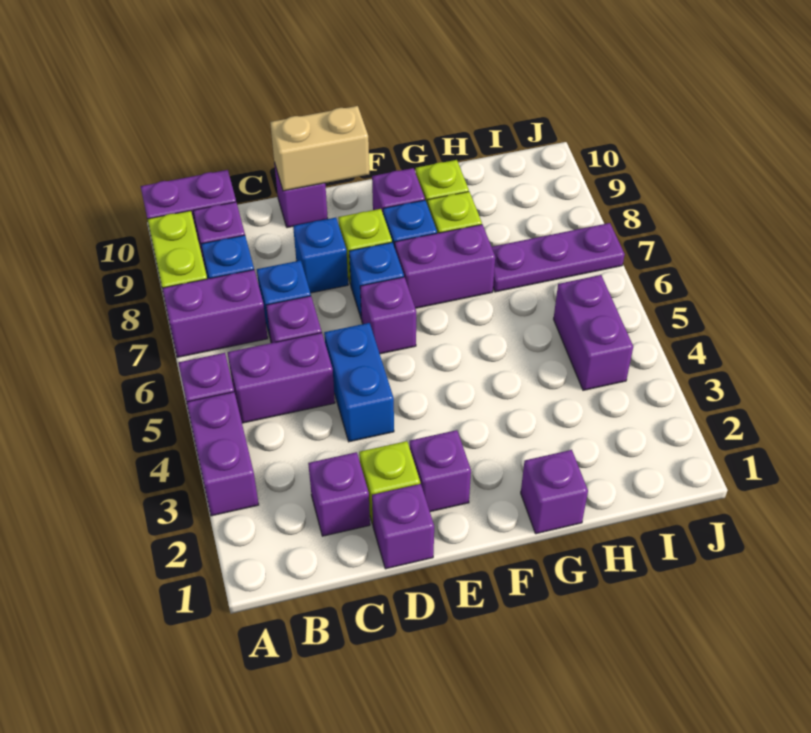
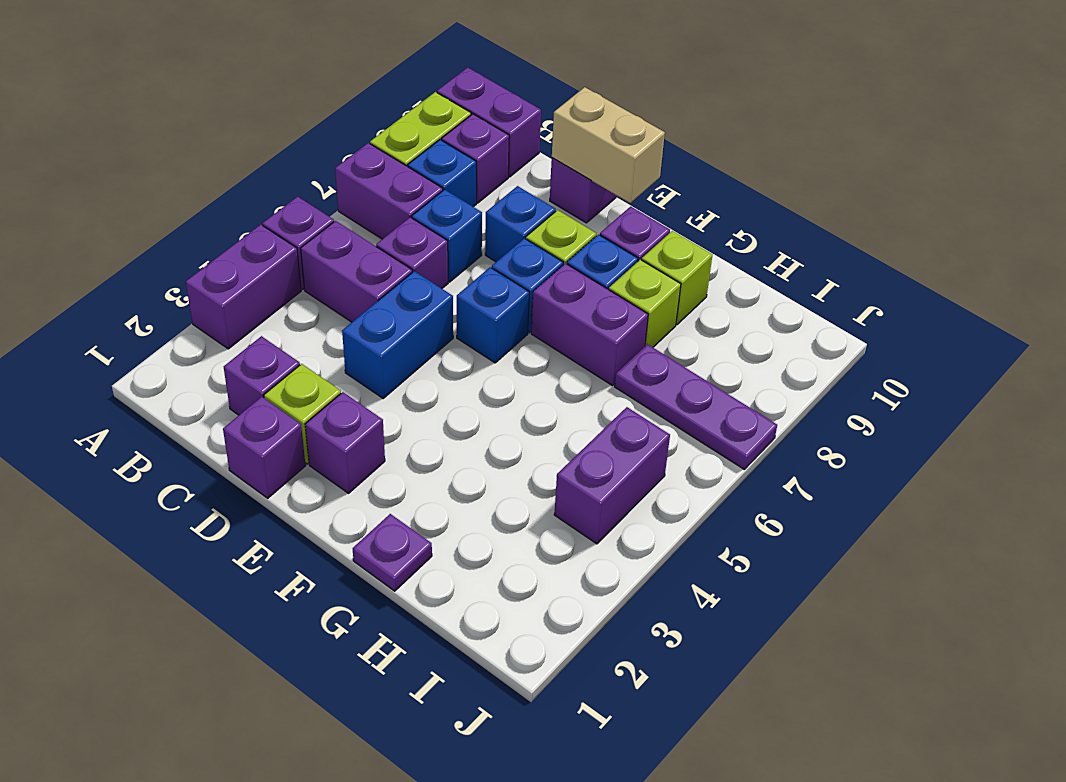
purple brick E6 level 1 -> blue brick E6 level 1
purple brick G1 level 1 -> purple plate G1 level 1

